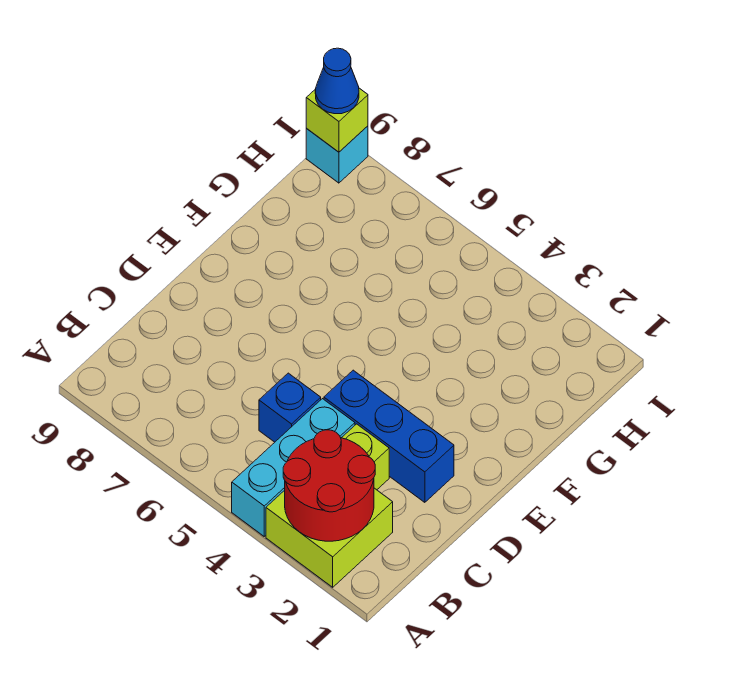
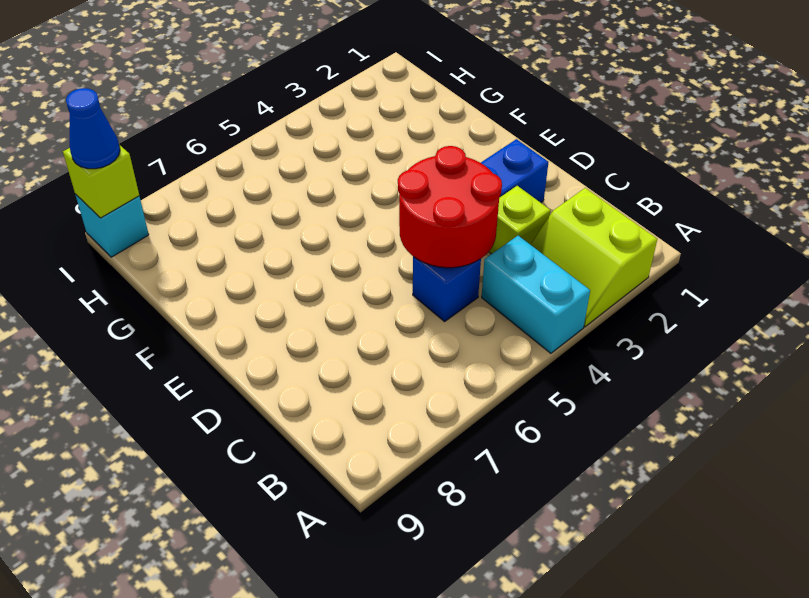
lime brick A2:B3 level 1 -> lime slope A2:B3 level 1 top 2
red round brick A2:B3 level 2 -> red round brick C4:D5 level 2
cyan brick A4:C4 level 1 -> cyan brick A4:B4 level 1

